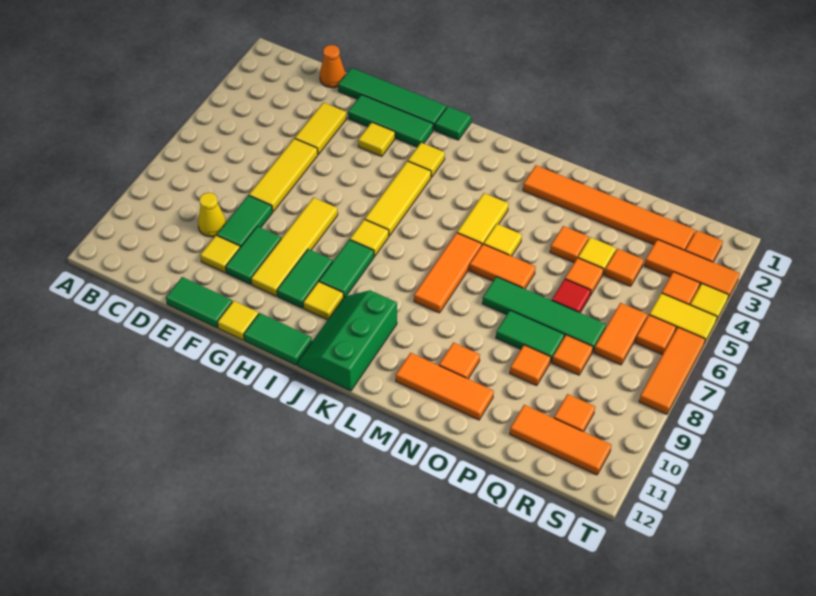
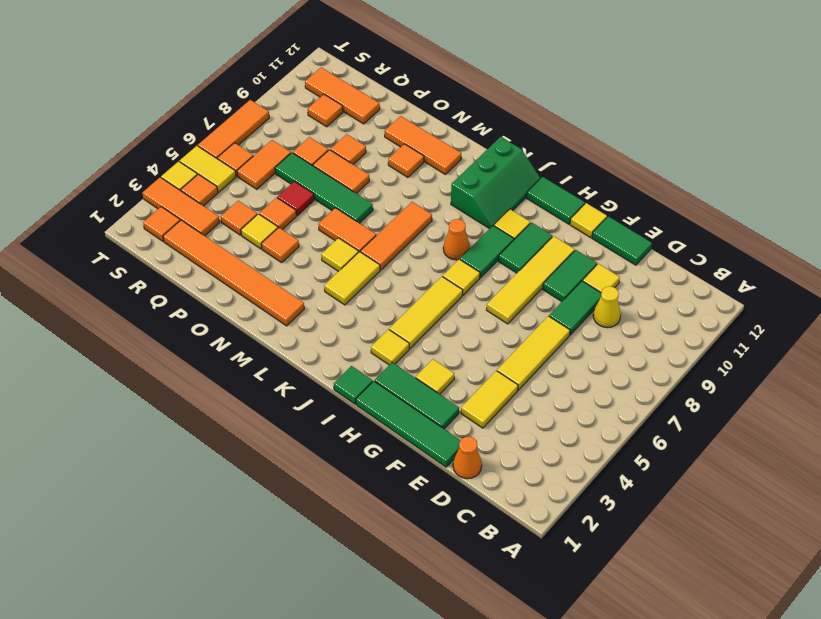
none -> orange cone J8 level 1
green tile O8:P8 level 1 -> orange tile O8:P8 level 1

